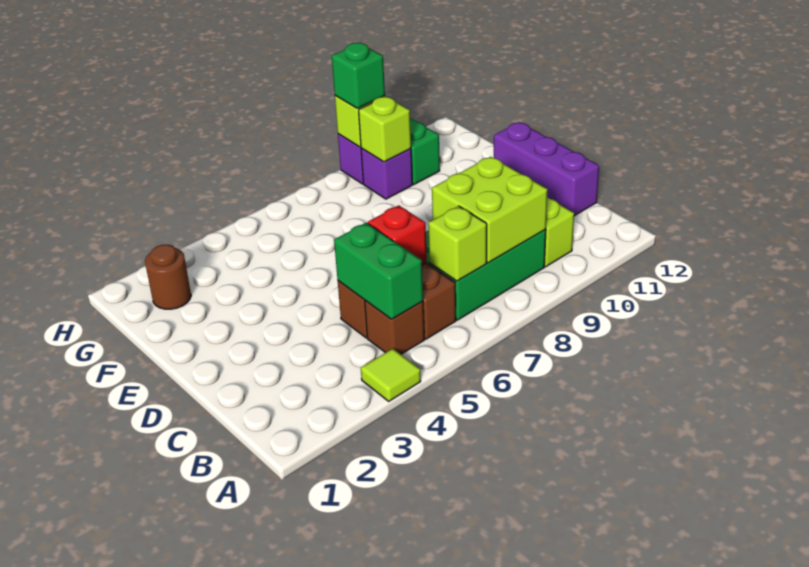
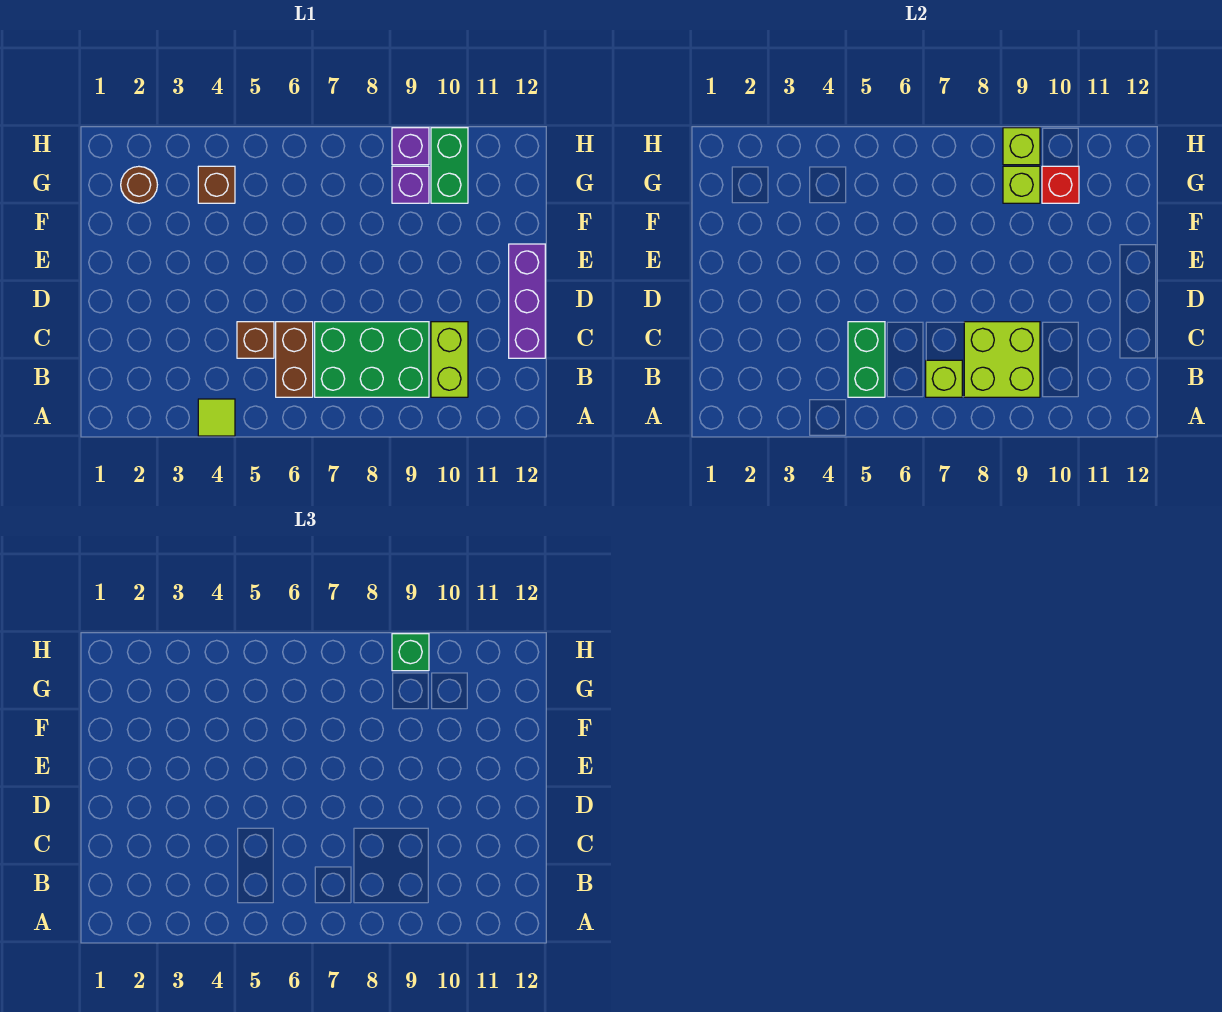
brown brick B5 level 1 -> brown brick G4 level 1
red brick C6 level 2 -> red brick G10 level 2

